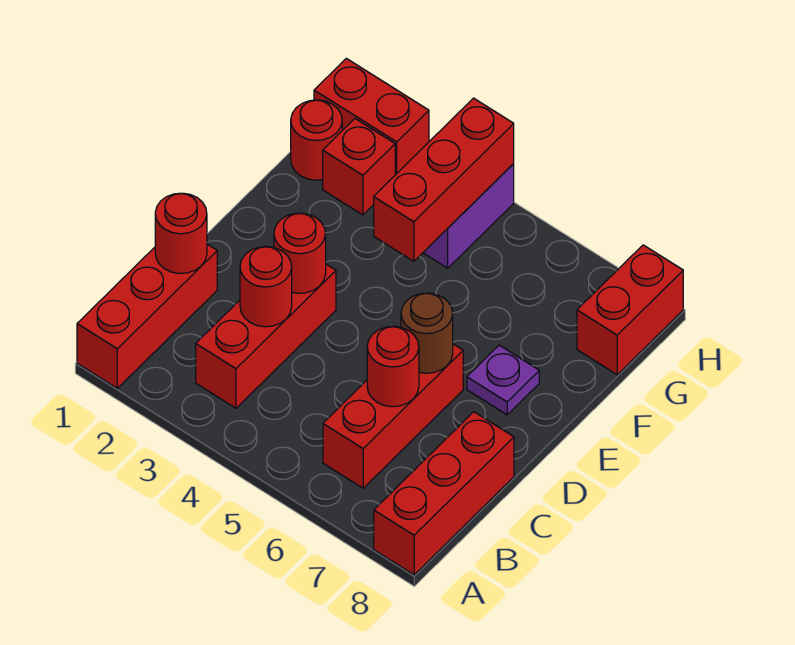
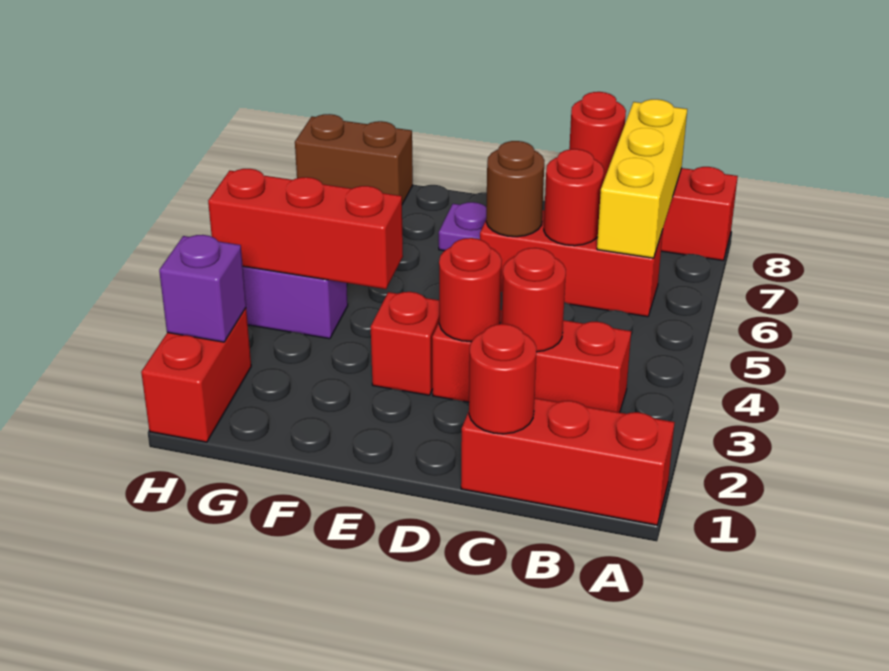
none -> yellow brick B6:B8 level 2
red round brick G1 level 1 -> red round brick C8 level 2
red brick G2 level 1 -> red brick E3 level 1
red brick G8:H8 level 1 -> brown brick G8:H8 level 1
none -> purple brick H2 level 2

